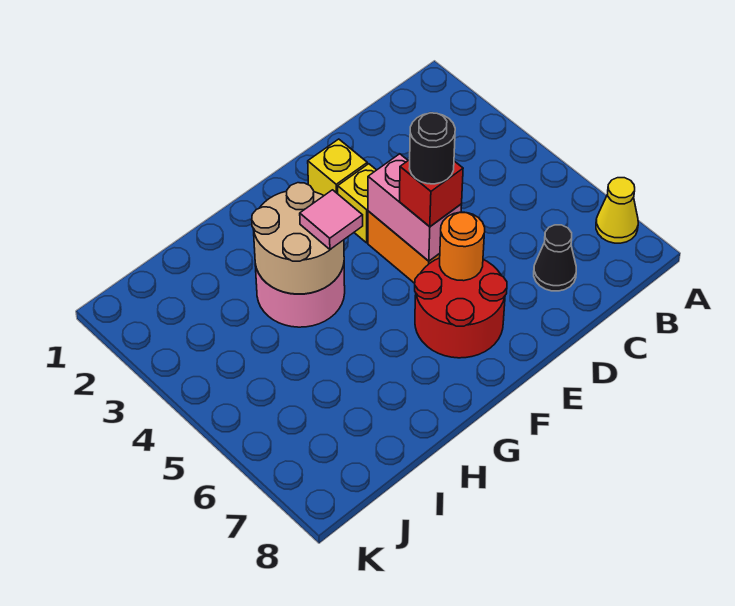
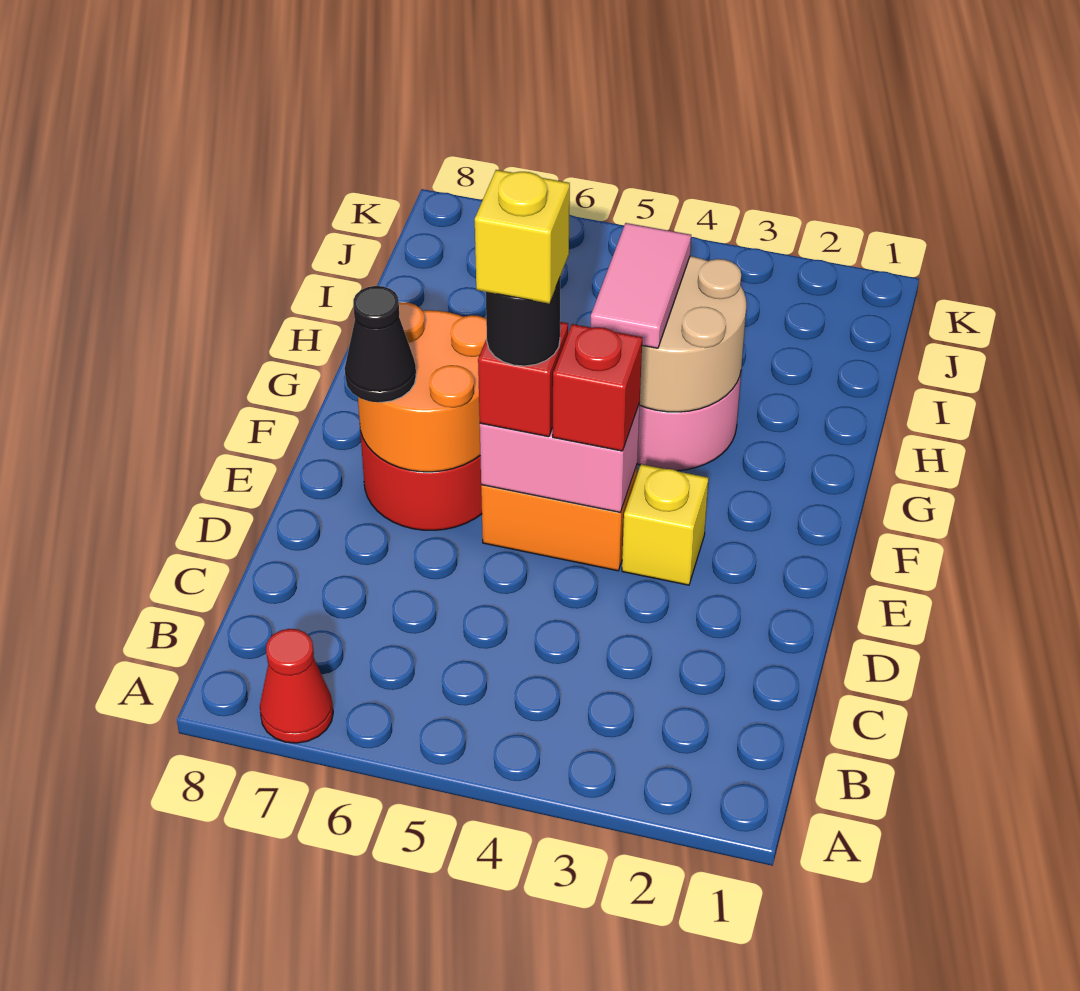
yellow cone A7 level 1 -> red cone A7 level 1
black cone C7 level 1 -> black cone E7 level 3
yellow brick E2 level 1 -> yellow brick E5 level 5
none -> red brick E4 level 3
orange round brick E6 level 2 -> orange round brick E6:F7 level 2
pink tile G4 level 3 -> pink tile G4:H4 level 3

